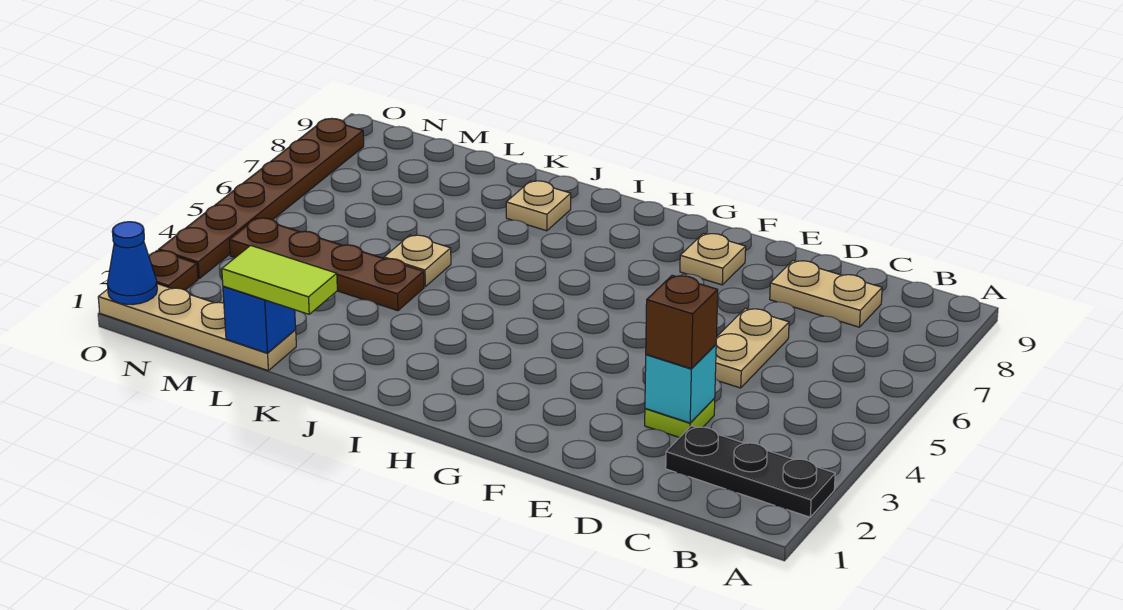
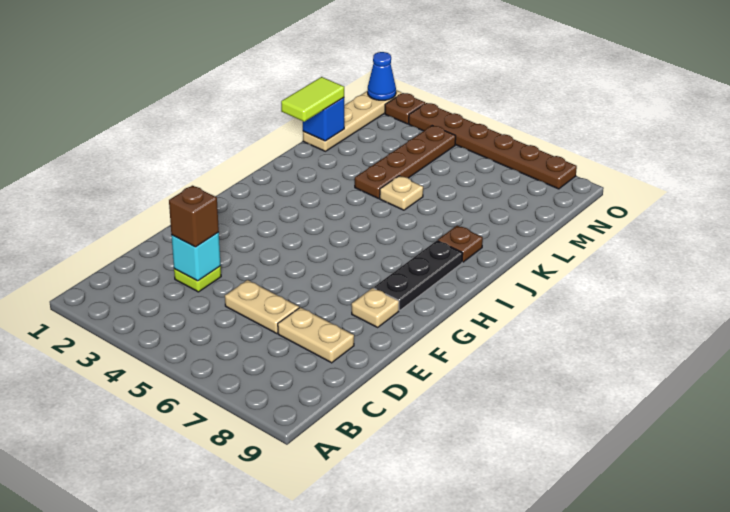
black plate A2:C2 level 1 -> black plate G8:I8 level 1
tan plate C8:D8 level 1 -> tan plate D7:D8 level 1
tan plate J8 level 1 -> brown plate J8 level 1

